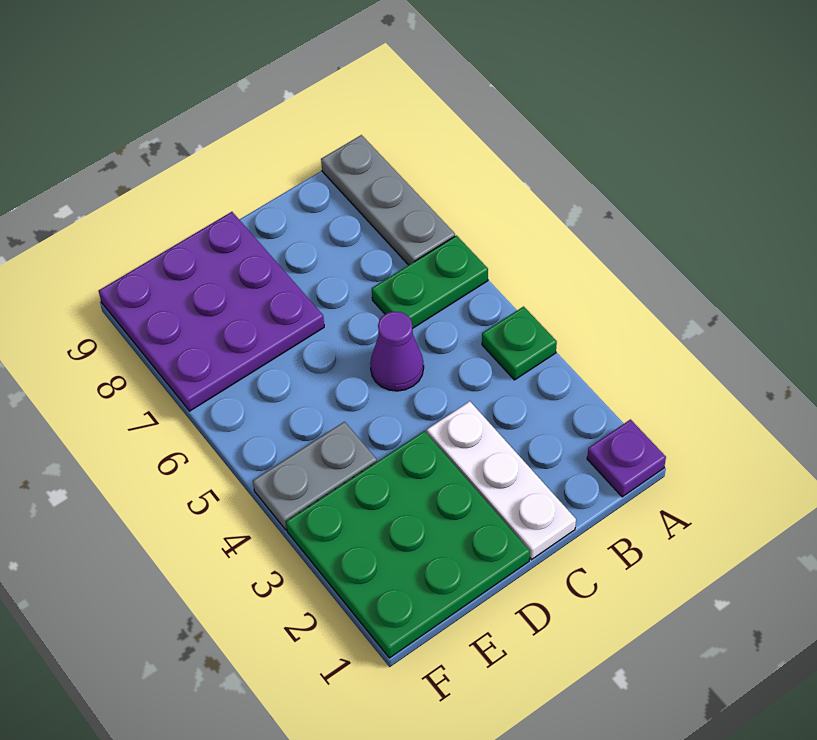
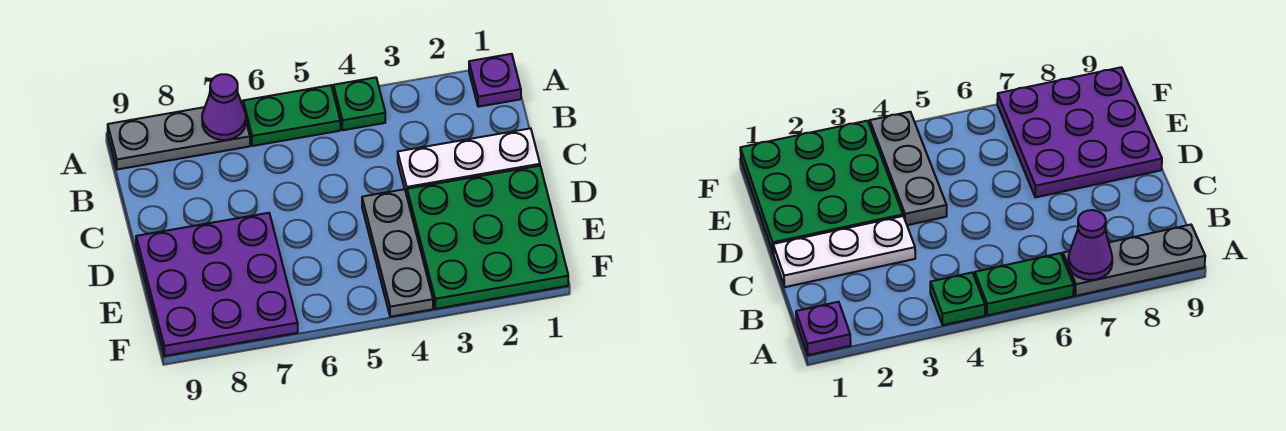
green plate A6:B6 level 1 -> green plate A5:A6 level 1
purple cone C5 level 1 -> purple cone A7 level 2
grey plate E4:F4 level 1 -> grey plate D4:F4 level 1

